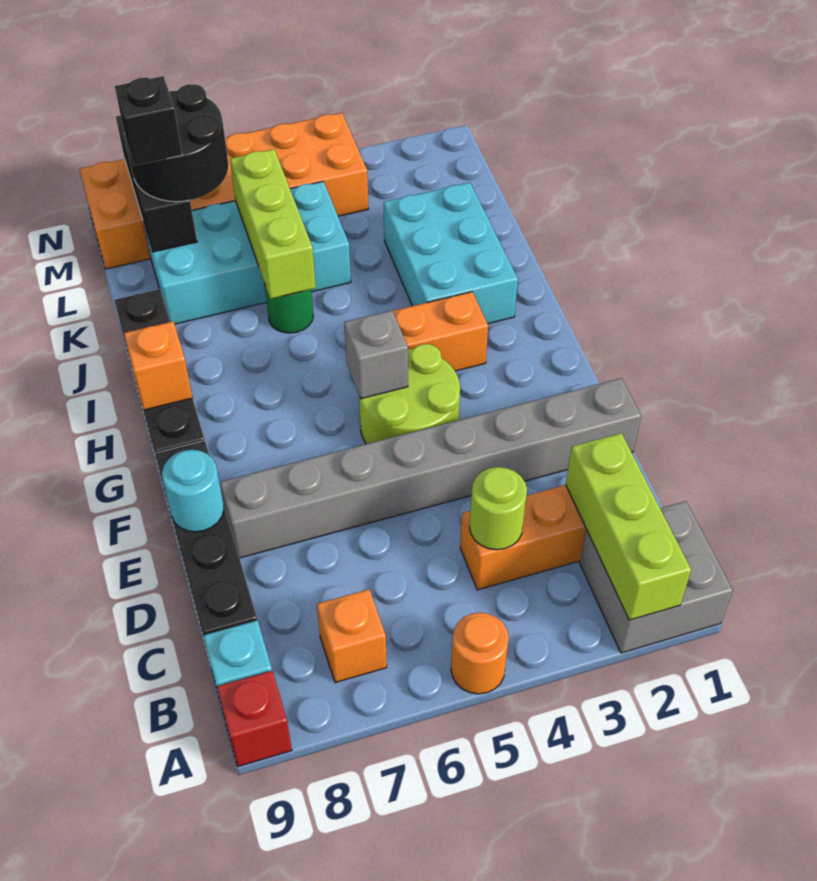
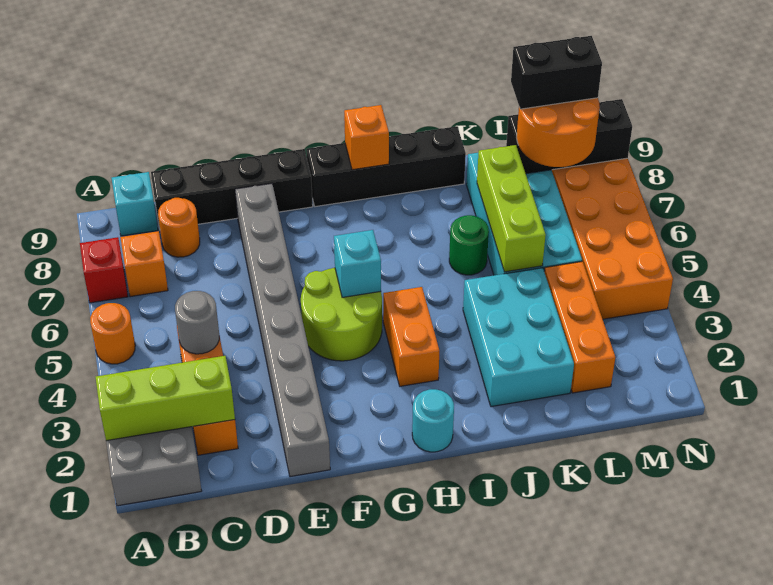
red brick A9 level 1 -> red brick A7 level 1
lime round brick C4 level 2 -> grey round brick C4 level 2
none -> orange round brick C8 level 1
cyan round brick E9 level 2 -> cyan round brick H1 level 1
grey brick G5 level 2 -> cyan brick G5 level 2
cyan brick I2:K3 level 1 -> cyan brick J2:K4 level 1
lime brick J6:L6 level 2 -> lime brick K5:K7 level 2
none -> orange brick L2:L4 level 1
black round brick L7:M8 level 3 -> orange round brick L7:M8 level 3
black brick L8 level 4 -> black brick L8:M8 level 4

